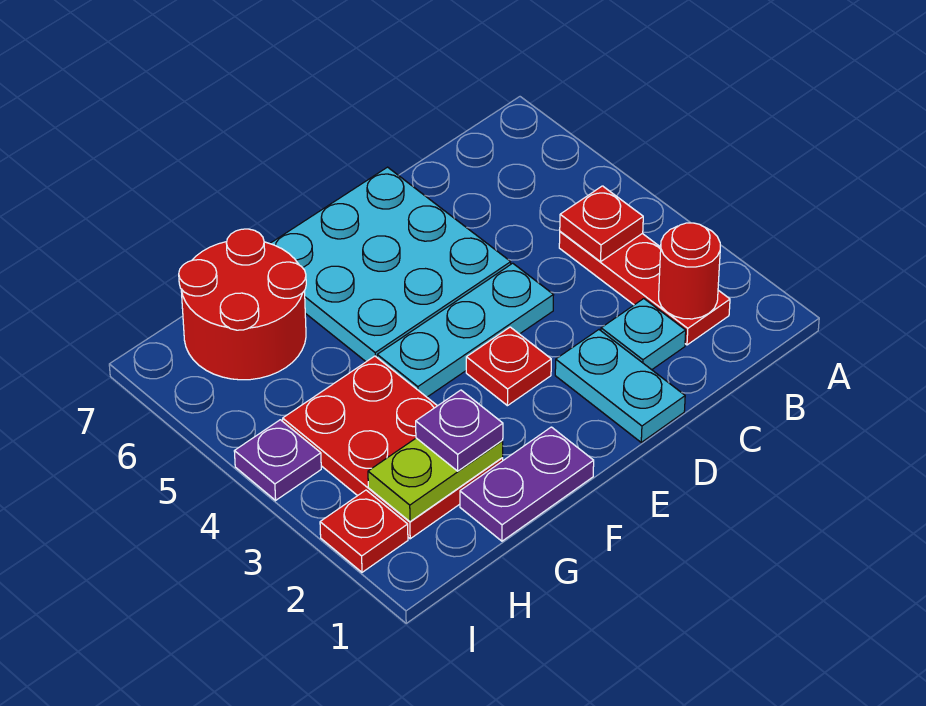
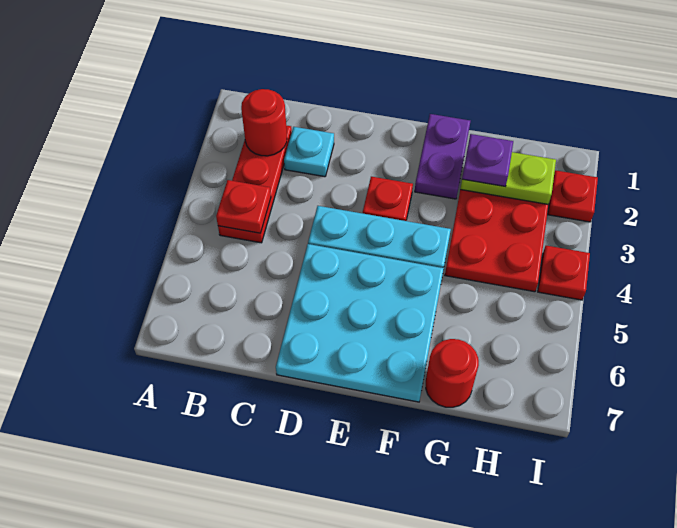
cyan plate D1:D2 level 1 -> none
purple plate F1:G1 level 1 -> purple plate F1:F2 level 1
red round brick G6:H7 level 1 -> red round brick G7 level 1
purple plate I4 level 1 -> red plate I4 level 1

